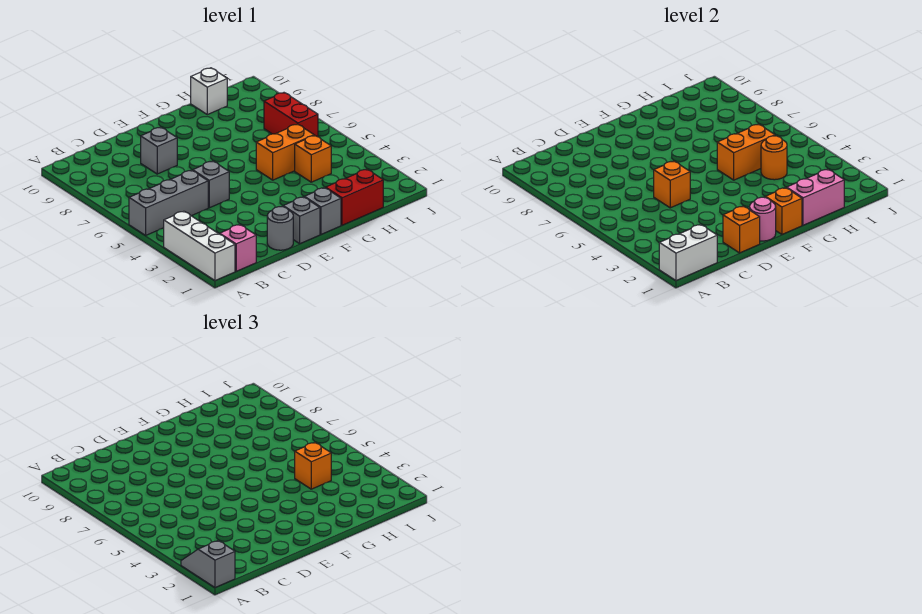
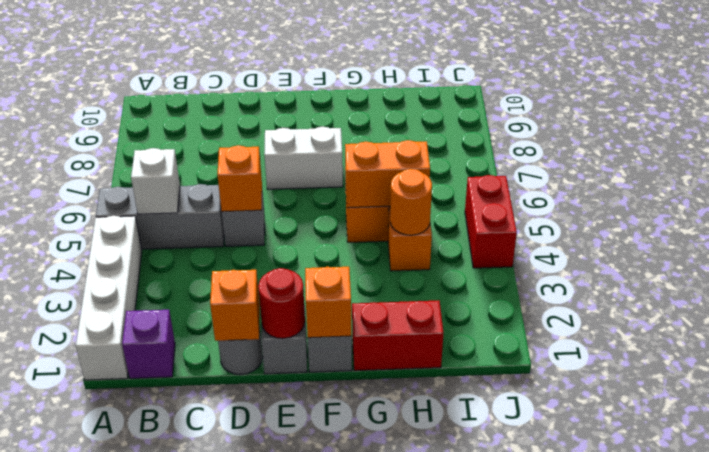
white brick A1:A3 level 1 -> white brick A1:A4 level 1
white brick A1:B1 level 2 -> white brick E7:F7 level 1
grey slope A1:A2 level 3 top 1 -> none
pink brick B1 level 1 -> purple brick B1 level 1
grey brick D8 level 1 -> none
pink round brick E1 level 2 -> red round brick E1 level 2
pink brick G1:H1 level 2 -> none
orange brick H4 level 3 -> none
white brick H10 level 1 -> white brick B5 level 2
red brick I6:I7 level 1 -> red brick J4:J5 level 1

